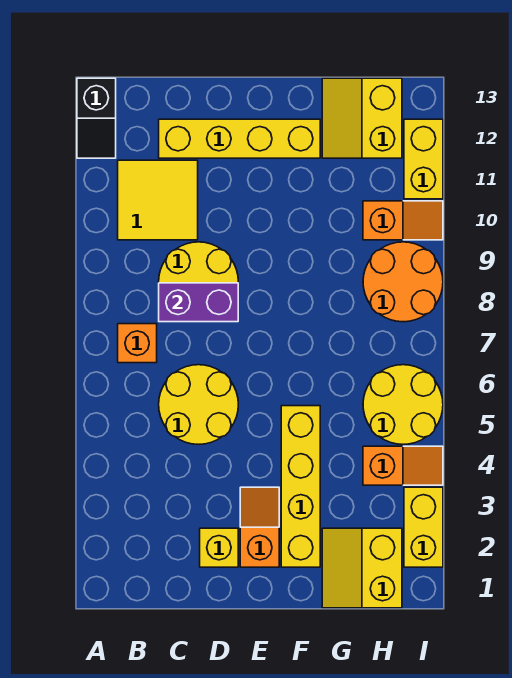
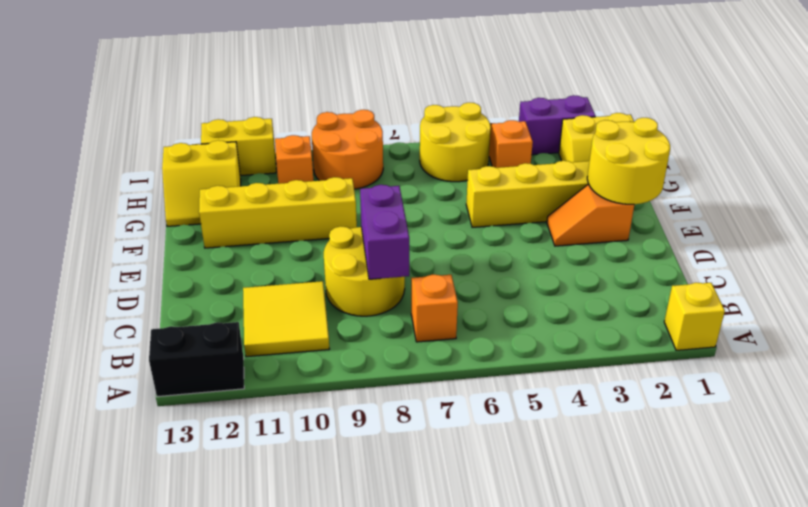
black slope A12:A13 level 1 top 13 -> black brick A12:A13 level 1
yellow round brick C5:D6 level 1 -> yellow round brick E1:F2 level 2
yellow brick C12:F12 level 1 -> yellow brick F9:F12 level 1
yellow brick D2 level 1 -> yellow brick A1 level 1
yellow brick I2:I3 level 1 -> purple brick I2:I3 level 1

